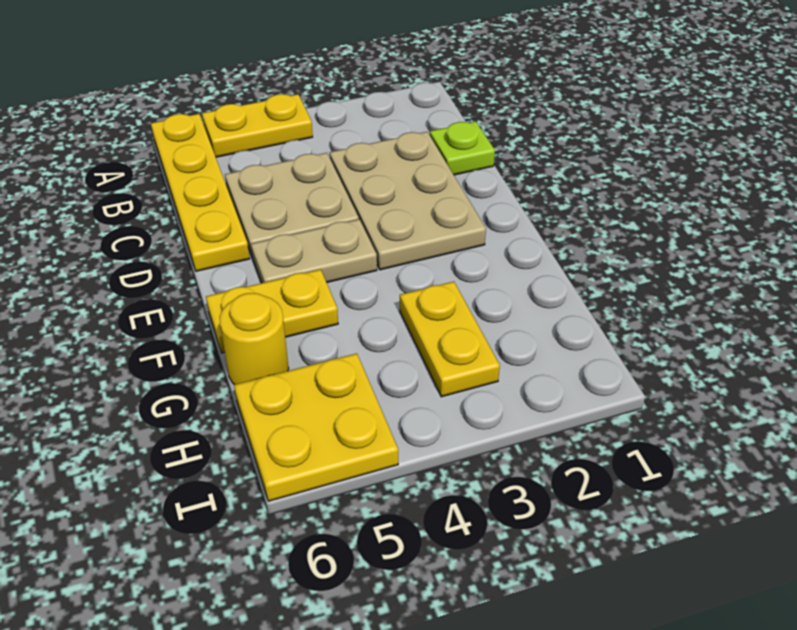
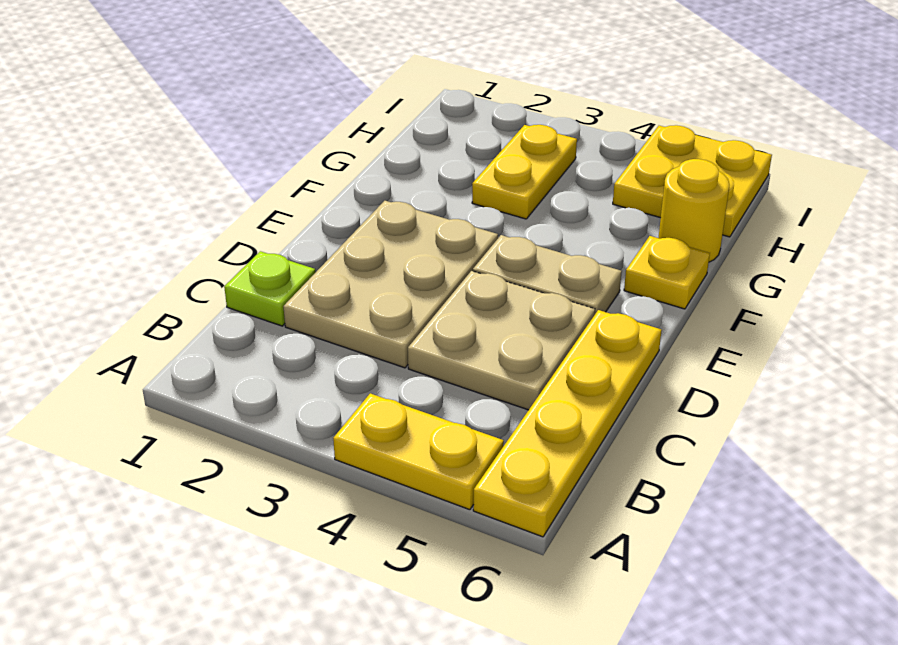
yellow plate F5:F6 level 1 -> yellow plate F6 level 1

